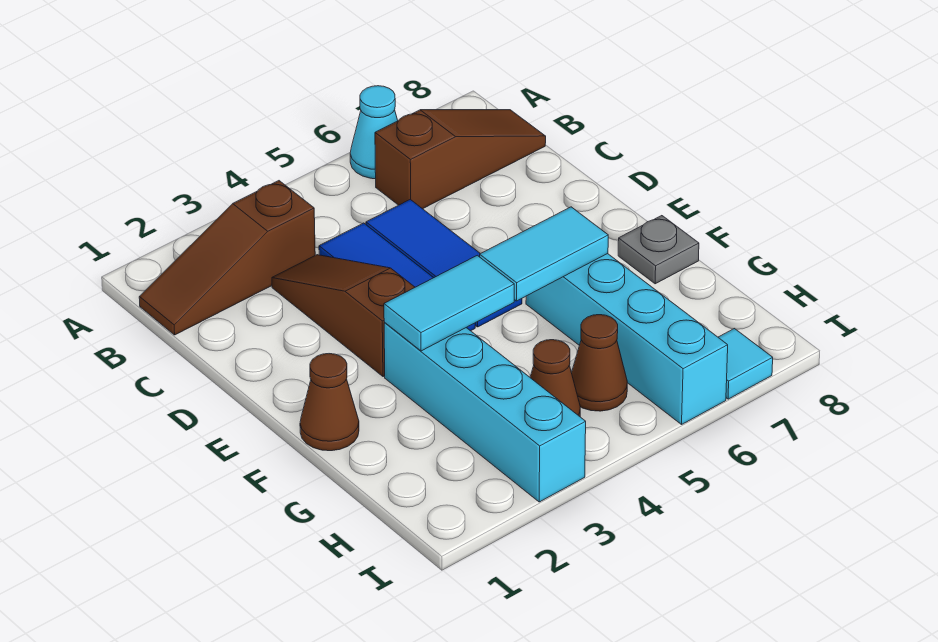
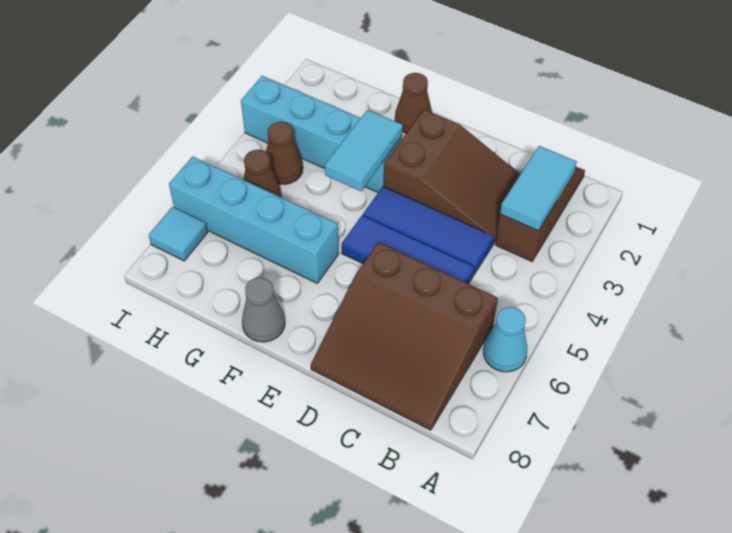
brown slope B6:B8 level 1 top 6 -> brown slope B6:D8 level 1 top 6
brown slope C3:E3 level 1 top E -> brown slope C2:E3 level 1 top E
cyan tile F5:F6 level 2 -> cyan tile B2:B3 level 2
grey plate F8 level 1 -> grey cone F8 level 1

